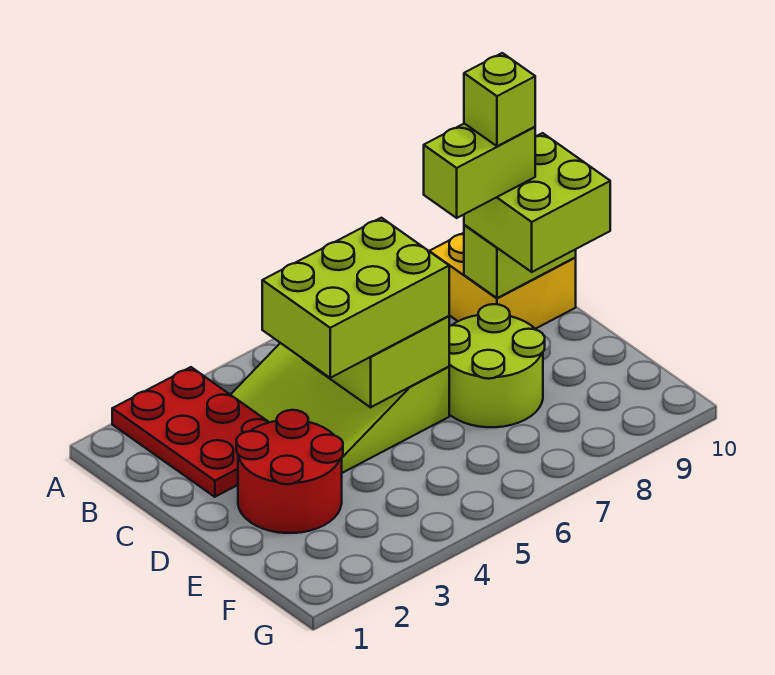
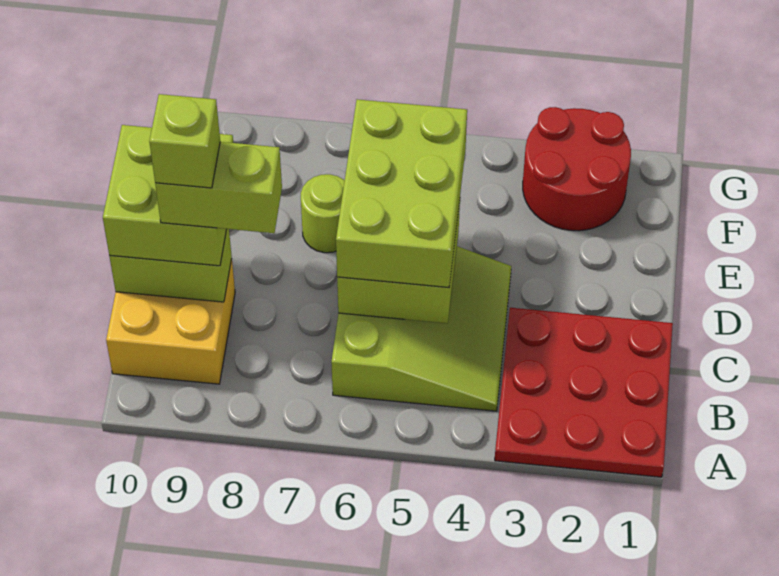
red plate A2:C3 level 1 -> red plate A1:C3 level 1
lime brick C4:D6 level 3 -> lime brick C5:E6 level 3
red round brick D2:E3 level 1 -> red round brick F2:G3 level 1
lime round brick D7:E8 level 1 -> lime round brick E7 level 1

